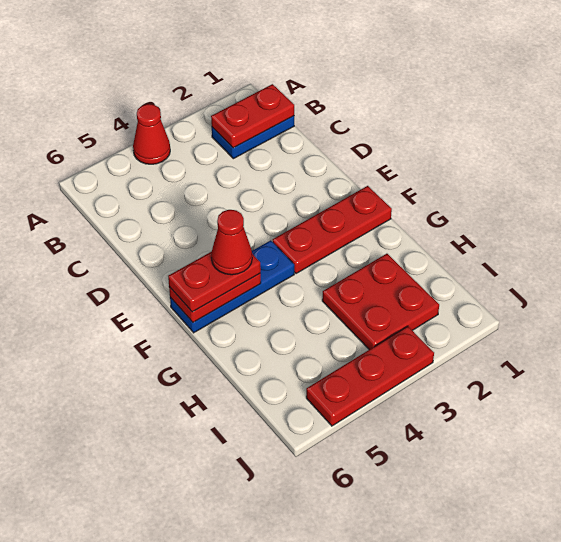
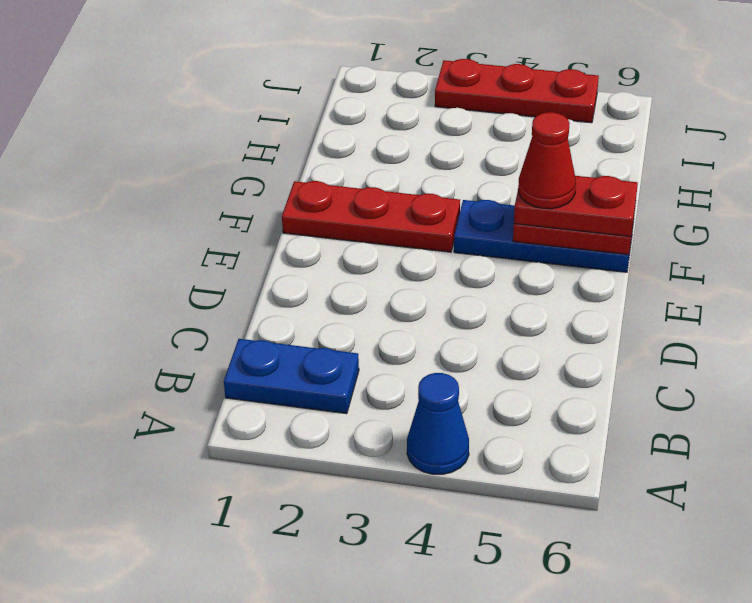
red cone A4 level 1 -> blue cone A4 level 1
red plate B1:B2 level 2 -> none
red plate H2:I3 level 1 -> none

